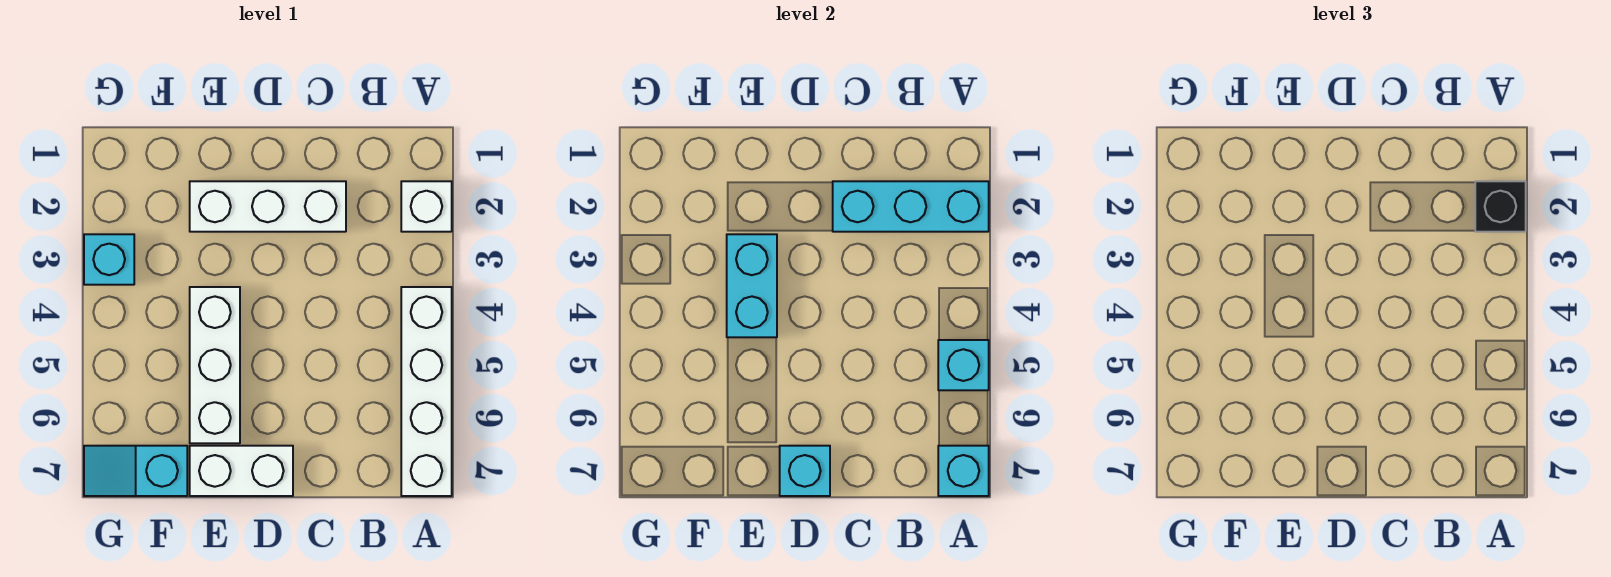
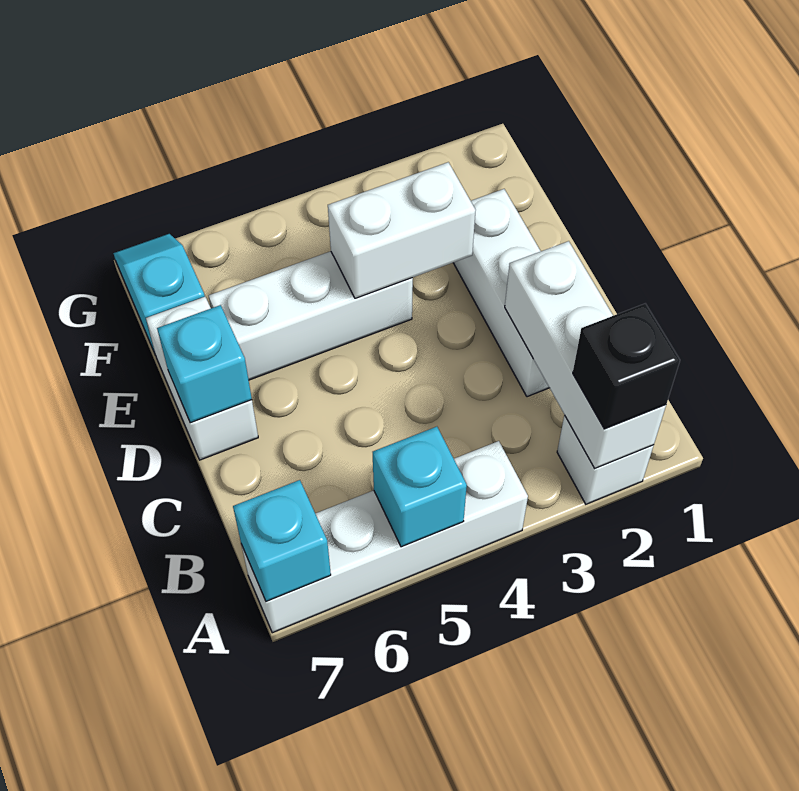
cyan brick A2:C2 level 2 -> white brick A2:C2 level 2
cyan brick E3:E4 level 2 -> white brick E3:E4 level 2
cyan brick G3 level 1 -> none

